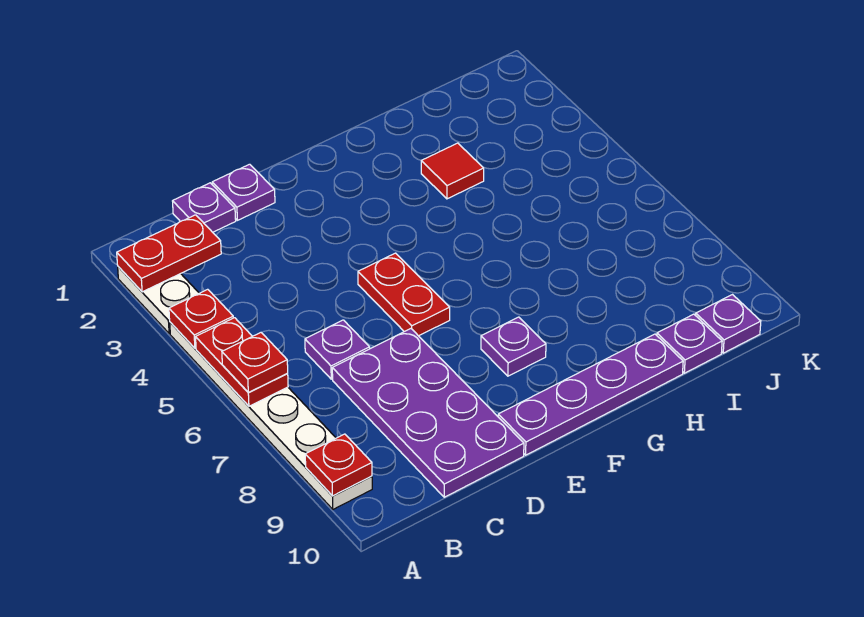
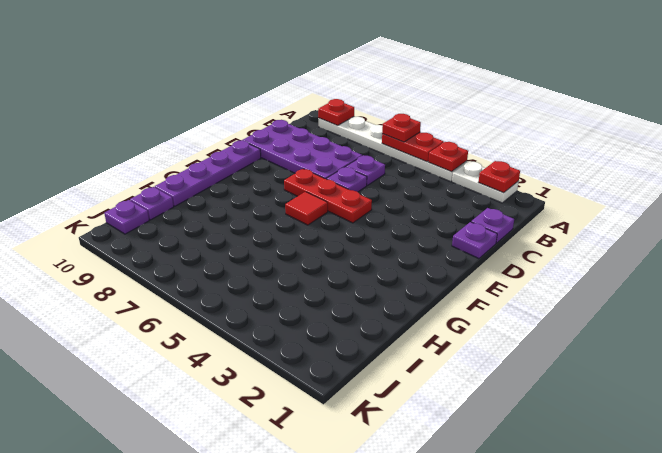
red plate A2:B2 level 2 -> red plate A2 level 2
red plate E5:E6 level 1 -> red plate E5:E7 level 1
purple plate F8 level 1 -> purple plate D6 level 1
red tile H3 level 1 -> red tile F6 level 1

